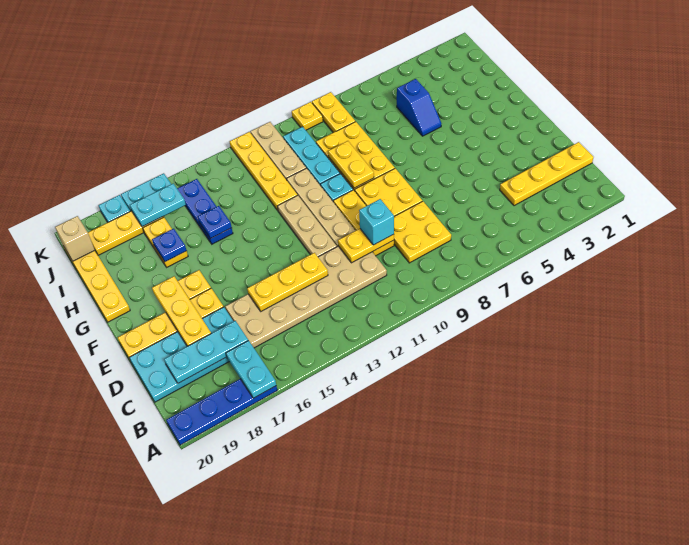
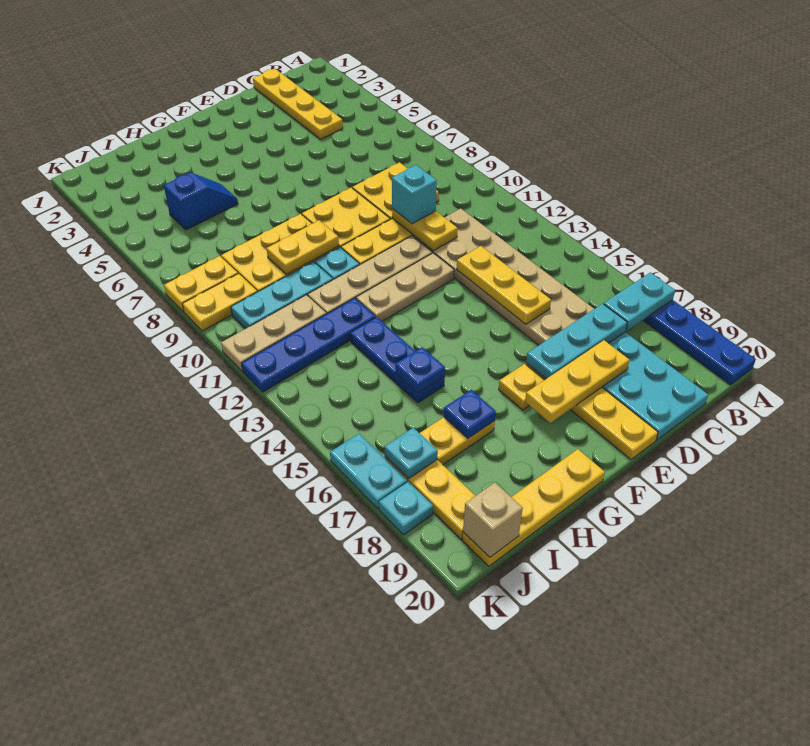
cyan plate C17:C19 level 2 -> cyan plate C17:E17 level 2
yellow plate H12:K12 level 1 -> blue plate H12:K12 level 1
blue plate H15:J15 level 1 -> blue plate H13:H15 level 1
cyan plate J16:J17 level 2 -> cyan plate J17 level 2
yellow plate K9 level 1 -> yellow plate J9:K9 level 1

